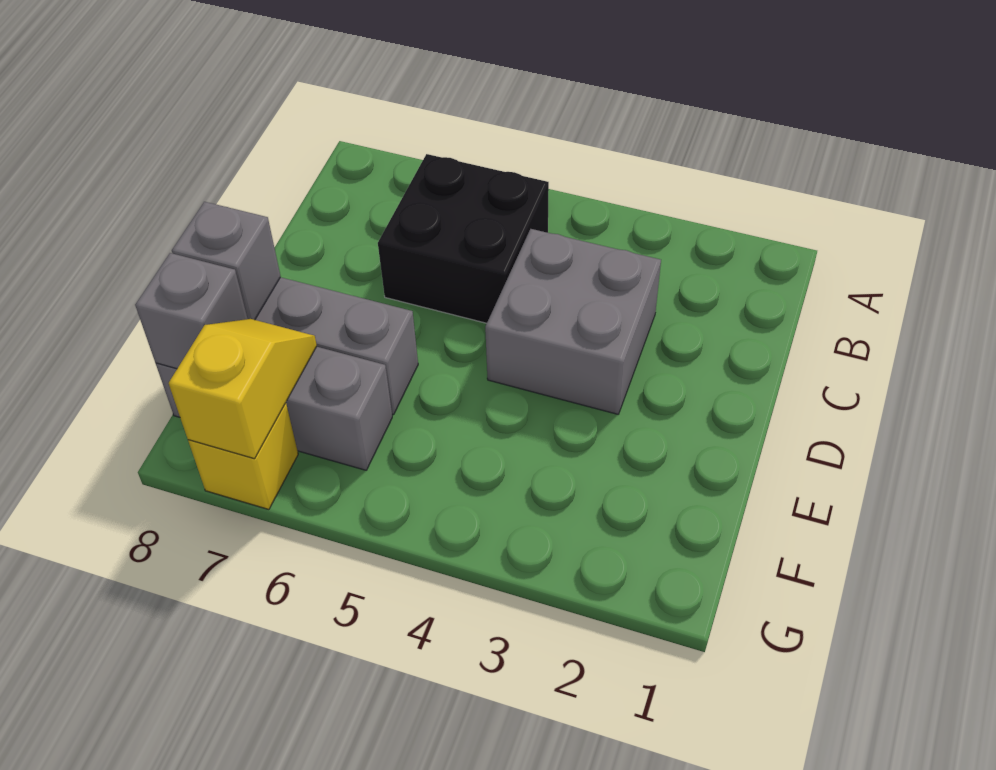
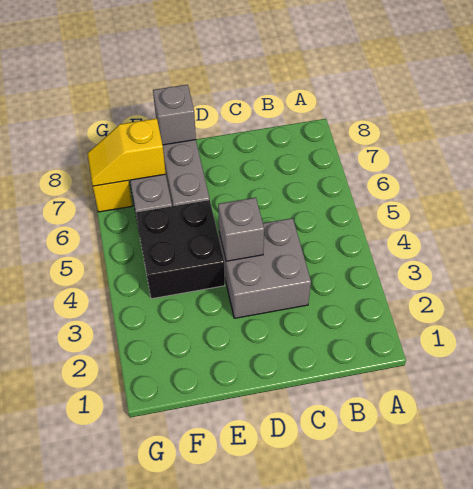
black brick B5:C6 level 1 -> black brick E4:F5 level 1
yellow slope F7:G7 level 2 top G -> yellow slope F7:G7 level 2 top F
grey brick F8 level 2 -> grey brick D4 level 2

